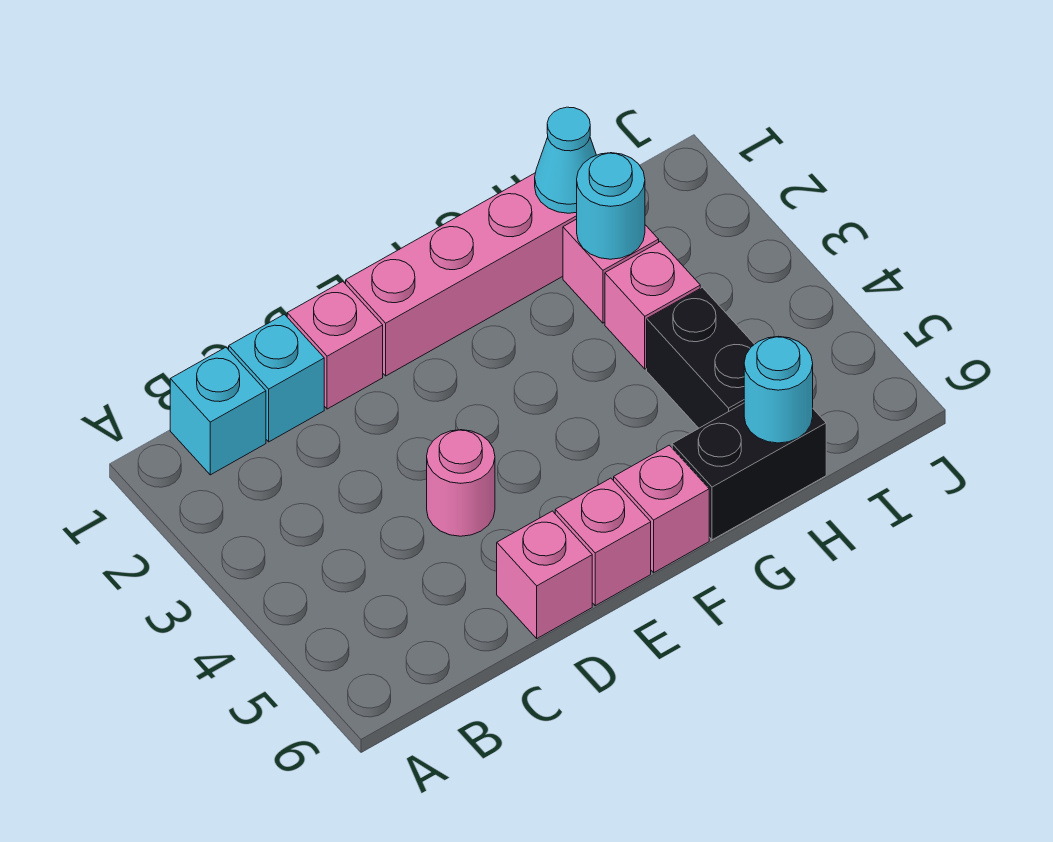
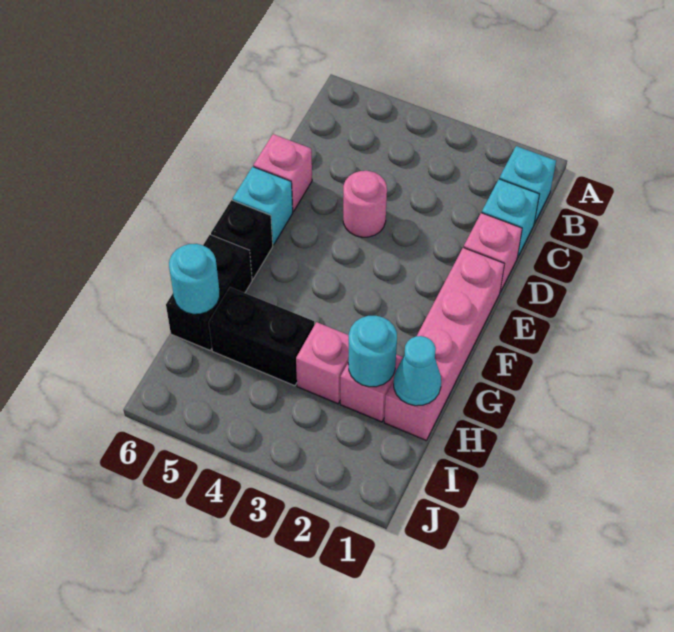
pink brick E6 level 1 -> cyan brick E6 level 1
pink brick F6 level 1 -> black brick F6 level 1

